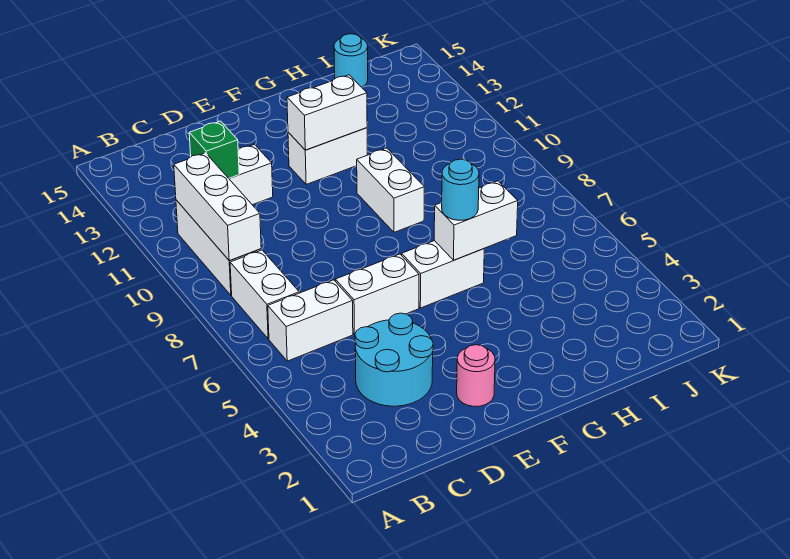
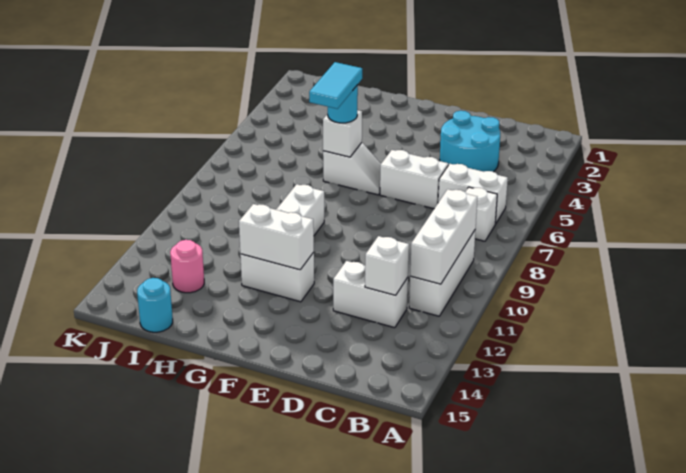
white brick B7:B8 level 1 -> white brick B7 level 1
green brick C12 level 2 -> white brick C12 level 2
pink round brick E2 level 1 -> pink round brick I13 level 1
white brick F6:G6 level 1 -> white slope F6:G6 level 1 top G
white brick G6:H6 level 2 -> white brick G6 level 2
none -> cyan tile G6:G7 level 4

